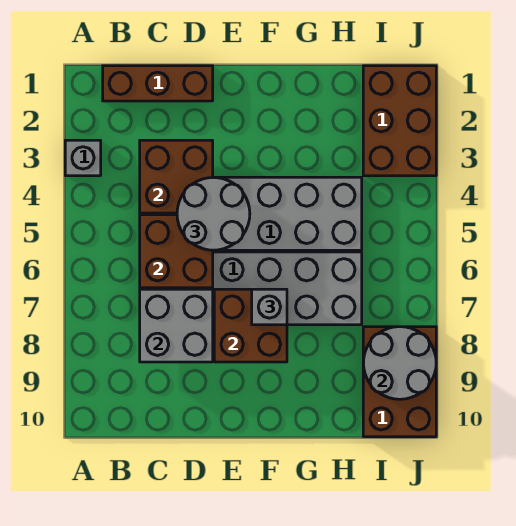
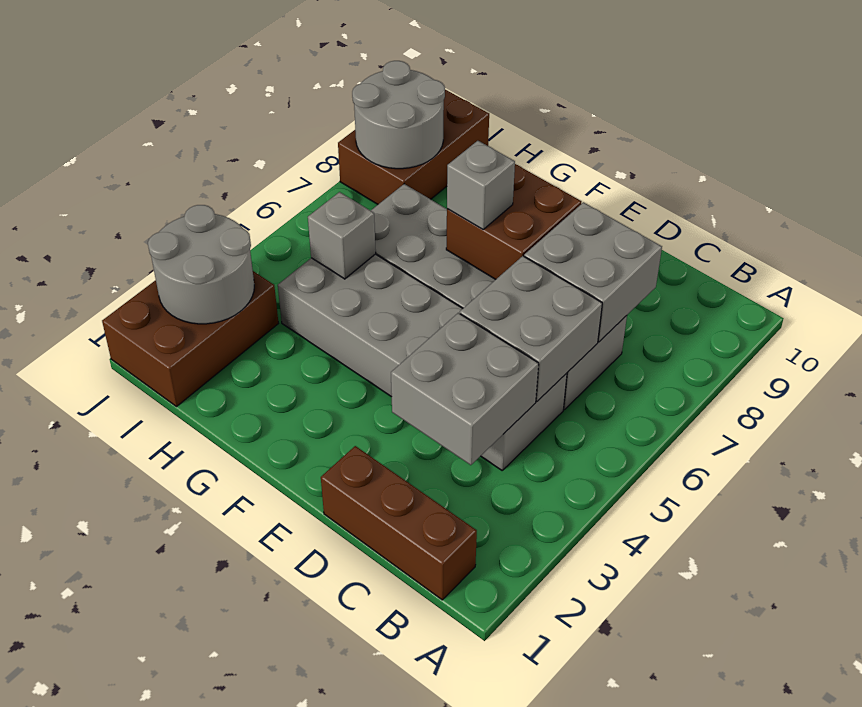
grey brick A3 level 1 -> grey brick H5 level 2
brown brick C3:D4 level 2 -> grey brick C3:D4 level 2
brown brick C5:D6 level 2 -> grey brick C5:D6 level 2
grey round brick D4:E5 level 3 -> grey round brick I2:J3 level 2

